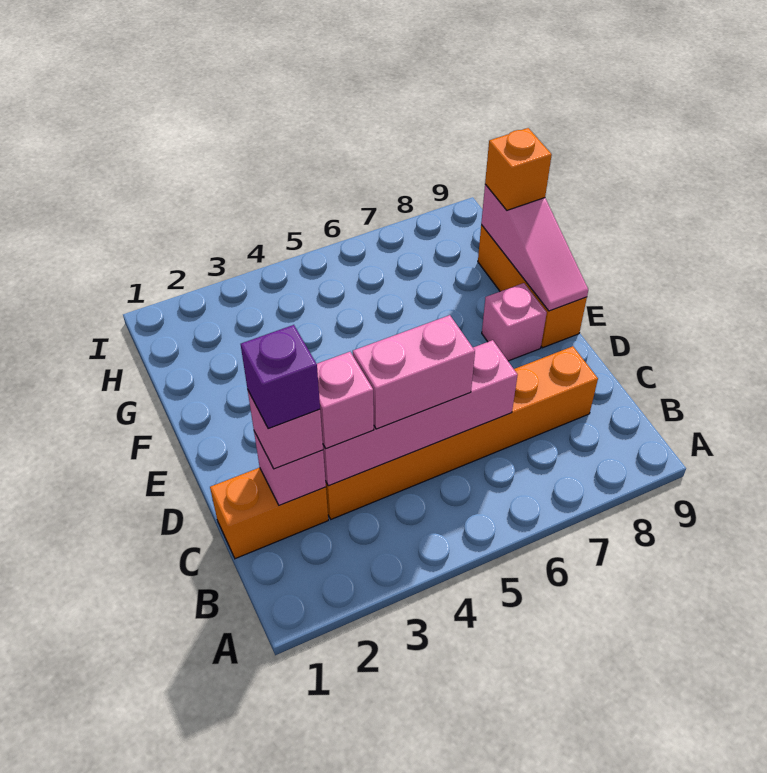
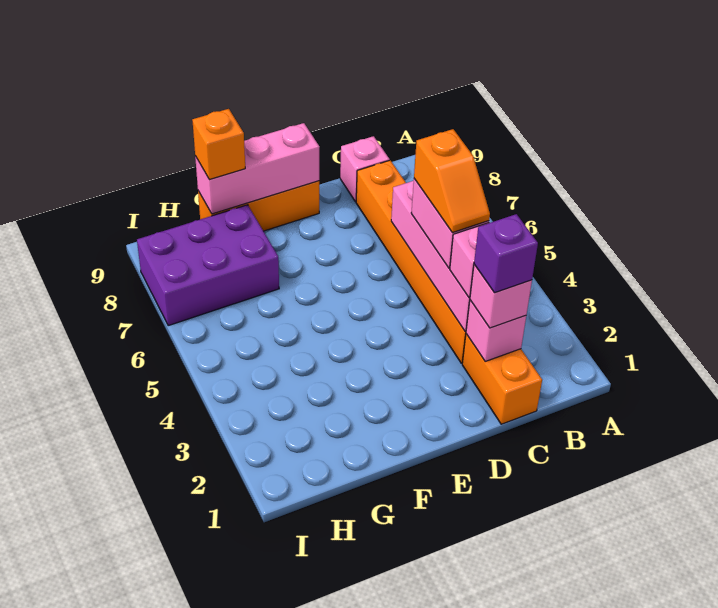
none -> orange slope C4:C5 level 4 top 5
pink brick E8 level 1 -> pink brick C9 level 1
pink slope E9:G9 level 2 top G -> pink brick E9:G9 level 2
none -> purple brick G7:I8 level 1

